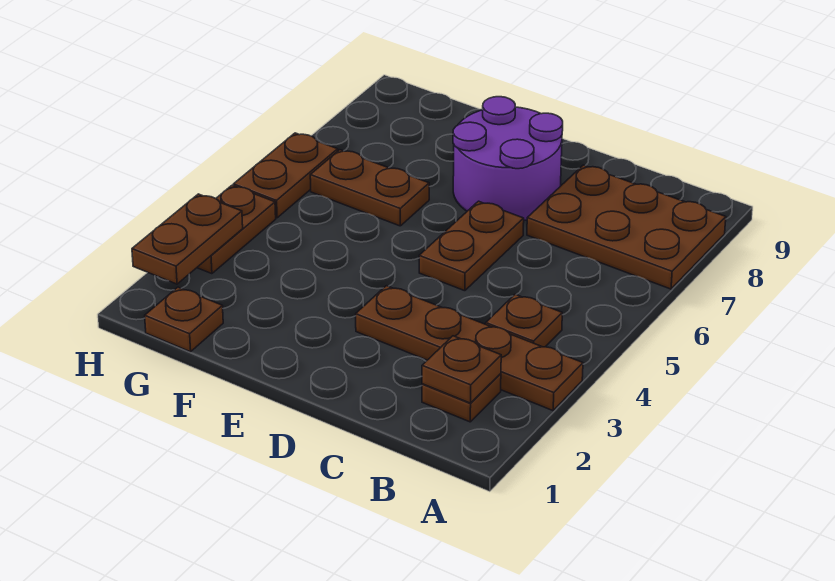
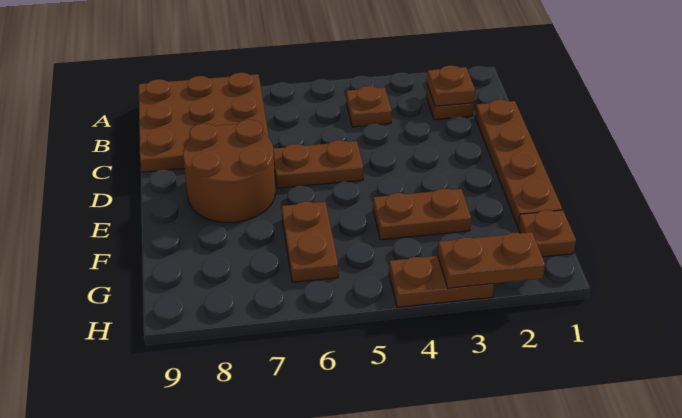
brown plate A3:D3 level 1 -> brown plate C1:F1 level 1
brown plate A7:C8 level 1 -> brown plate A7:C9 level 1
purple round brick D7:E8 level 1 -> brown round brick D7:E8 level 1
brown plate H5:H6 level 1 -> brown plate F3:F4 level 1

